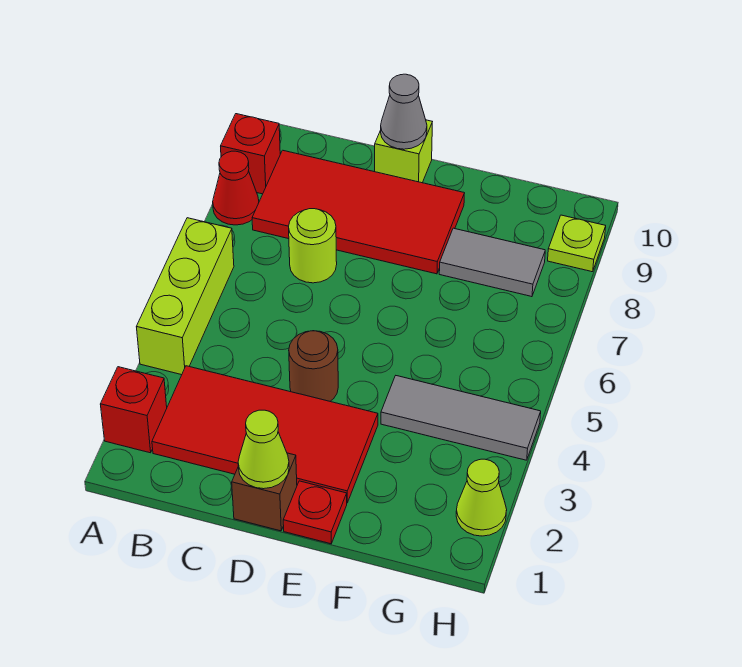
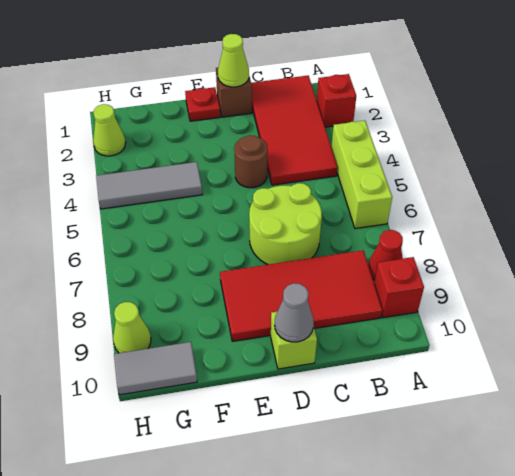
red tile B2:E3 level 1 -> red tile B1:C4 level 1
lime round brick C7 level 1 -> lime round brick C6:D7 level 1
grey tile F8:G8 level 1 -> grey tile G10:H10 level 1
lime plate H9 level 1 -> lime cone H9 level 1

